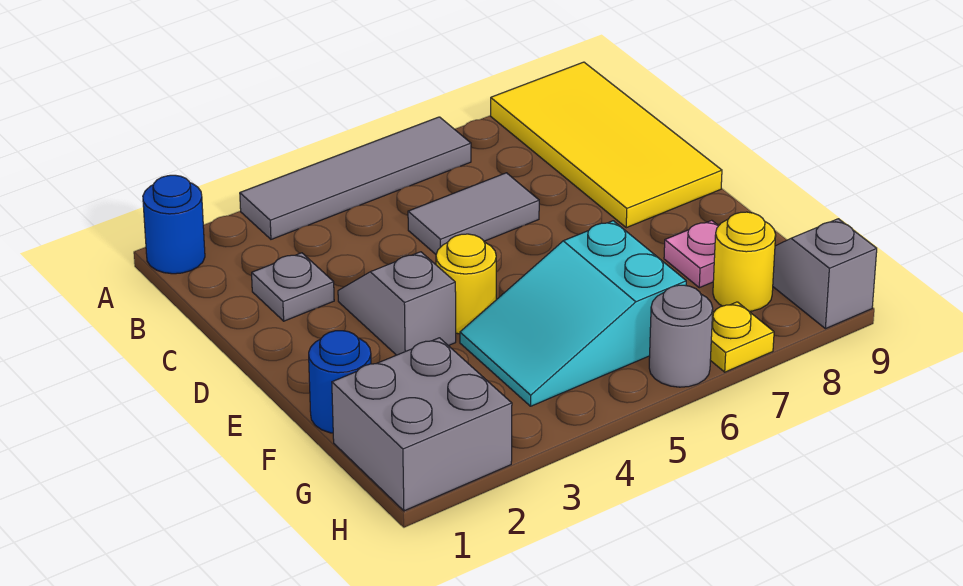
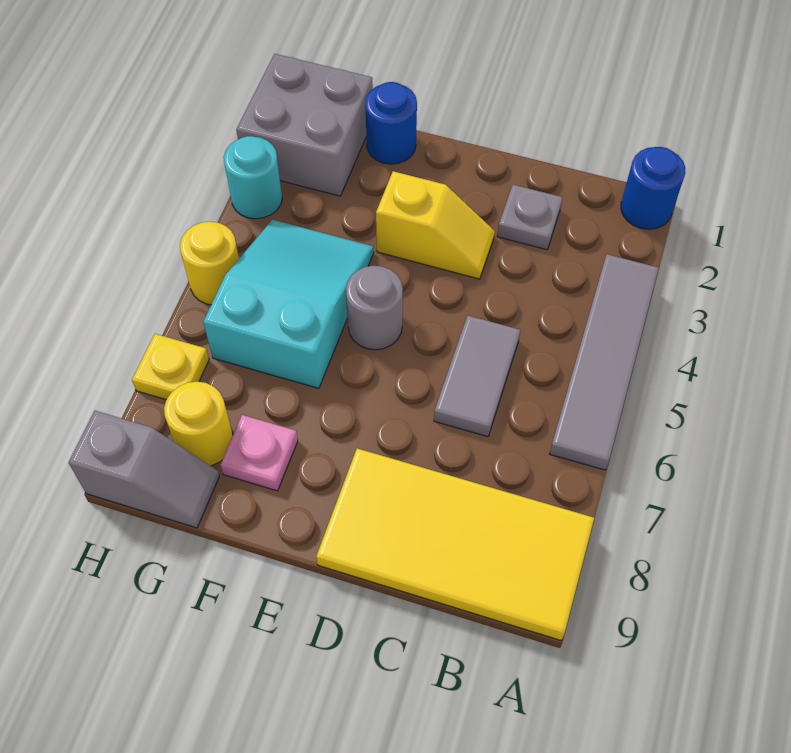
grey slope D3:E3 level 1 top E -> yellow slope D3:E3 level 1 top E
yellow round brick E4 level 1 -> yellow round brick H5 level 1
none -> cyan round brick H3 level 1
grey round brick H6 level 1 -> grey round brick E5 level 1

